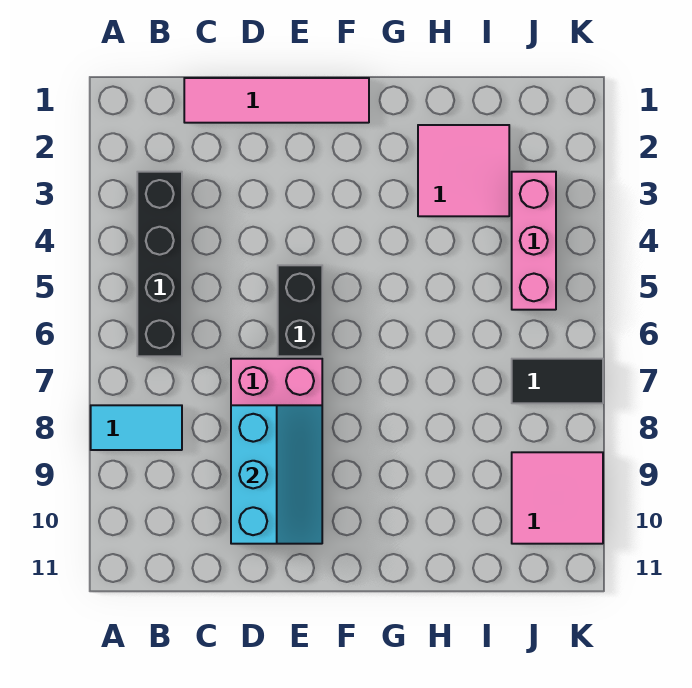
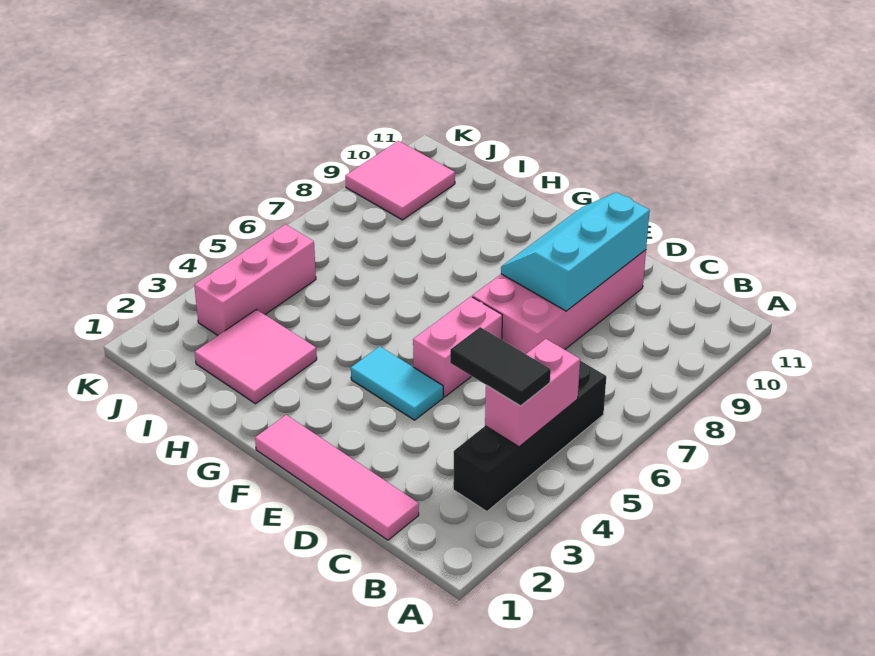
cyan tile A8:B8 level 1 -> cyan tile E4:F4 level 1
none -> pink brick B4:B5 level 2
black brick E5:E6 level 1 -> pink brick E5:E6 level 1
black tile J7:K7 level 1 -> black tile B4:C4 level 3

